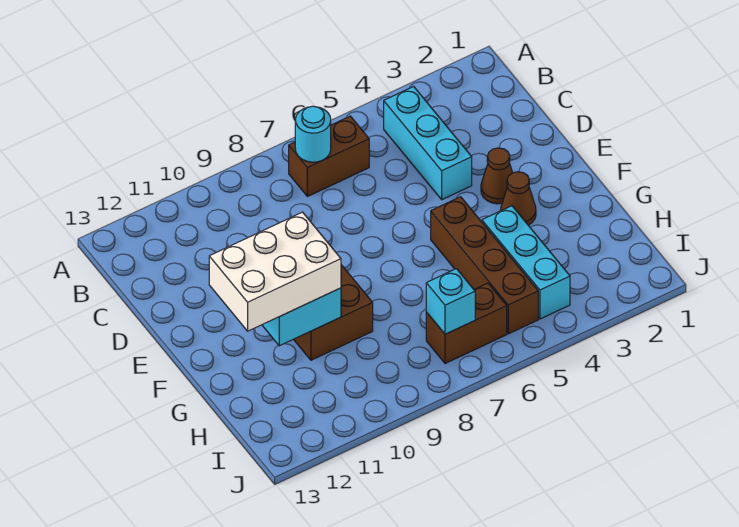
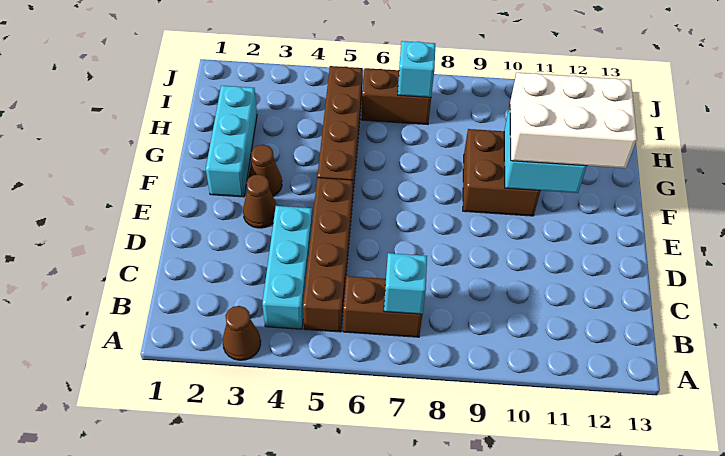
none -> brown cone A3 level 1
none -> brown brick B5:E5 level 1
cyan round brick B7 level 2 -> cyan brick B7 level 2
cyan brick G4:I4 level 1 -> cyan brick F2:H2 level 1

